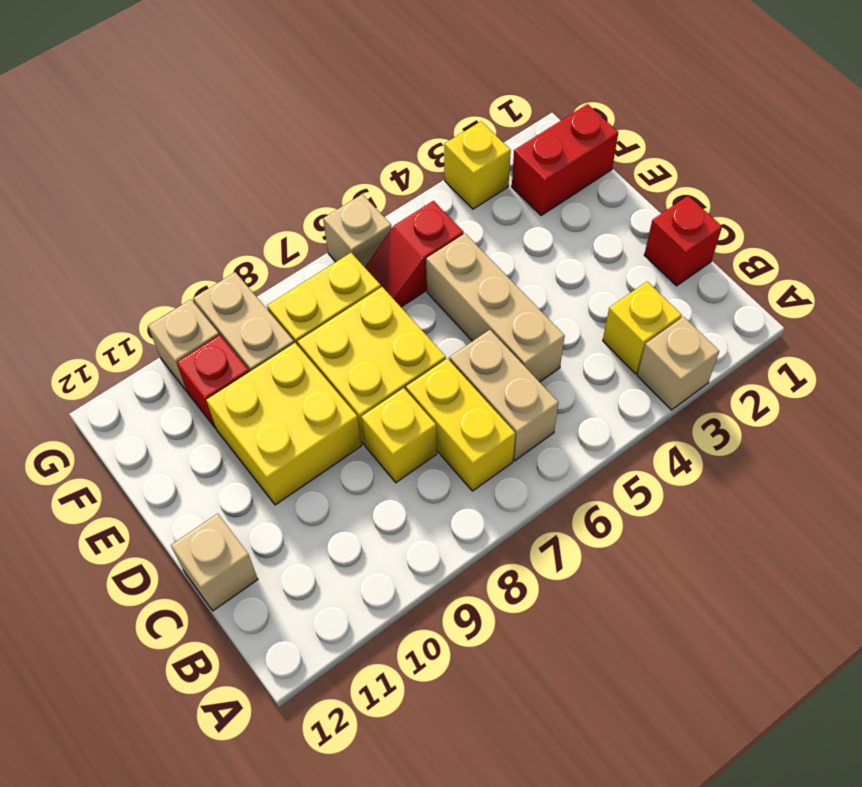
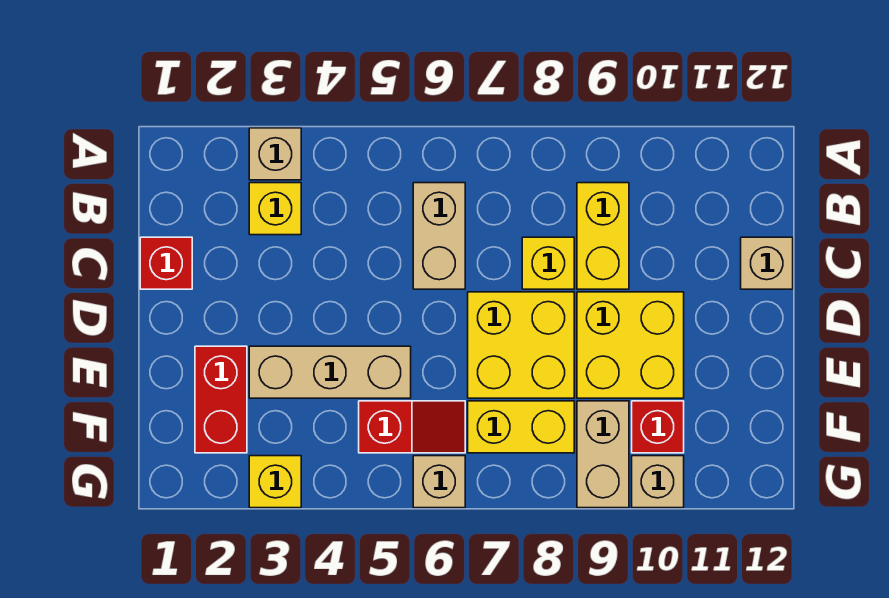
yellow brick B7:C7 level 1 -> yellow brick B9:C9 level 1
tan brick C5:E5 level 1 -> tan brick E3:E5 level 1
red brick F1:F2 level 1 -> red brick E2:F2 level 1

